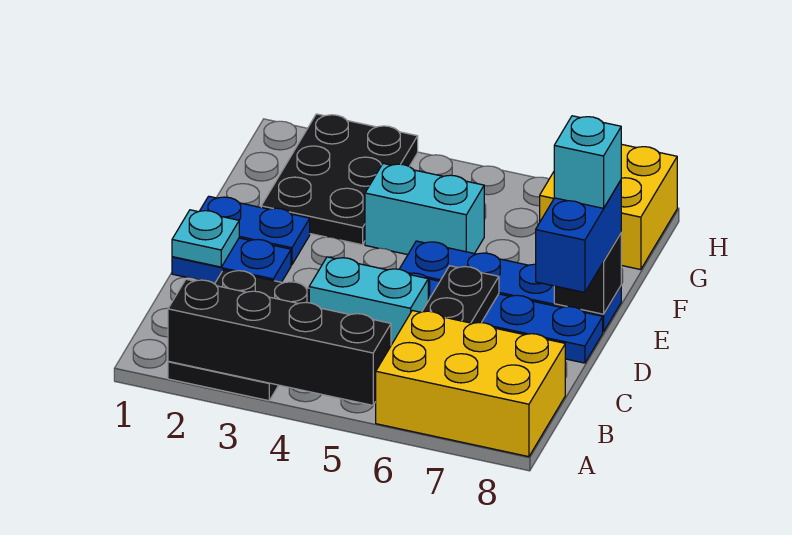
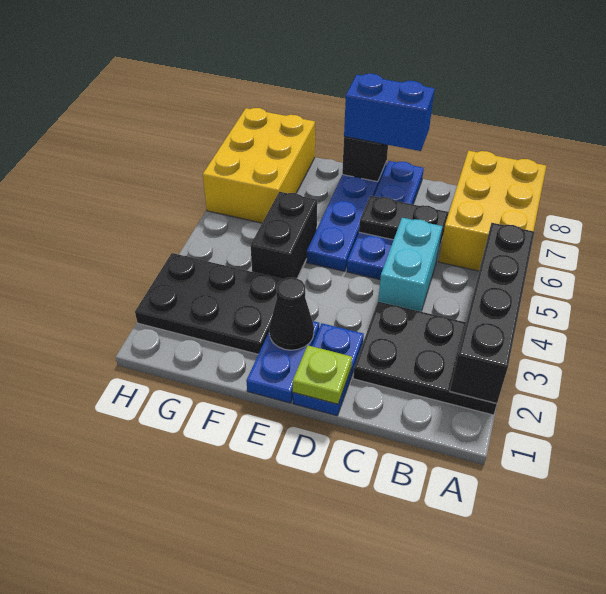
cyan plate D1 level 2 -> lime plate D1 level 2
none -> black cone E2 level 2
cyan brick E8 level 4 -> none
cyan brick F4:F5 level 1 -> black brick F4:F5 level 1
yellow brick G7:H8 level 1 -> yellow brick G6:H8 level 1

